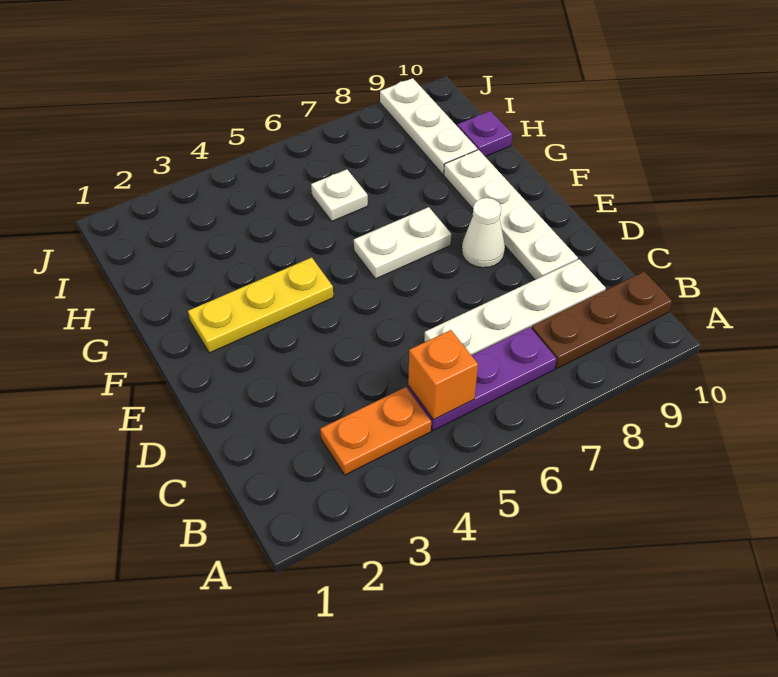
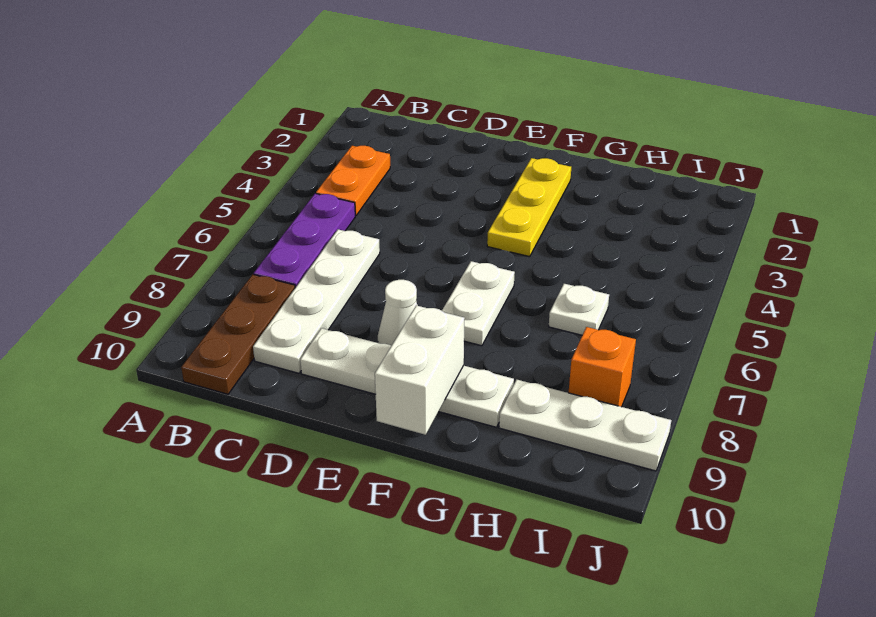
orange brick B5 level 2 -> orange brick I8 level 1
none -> white brick F9:F10 level 2
purple plate H10 level 1 -> none

